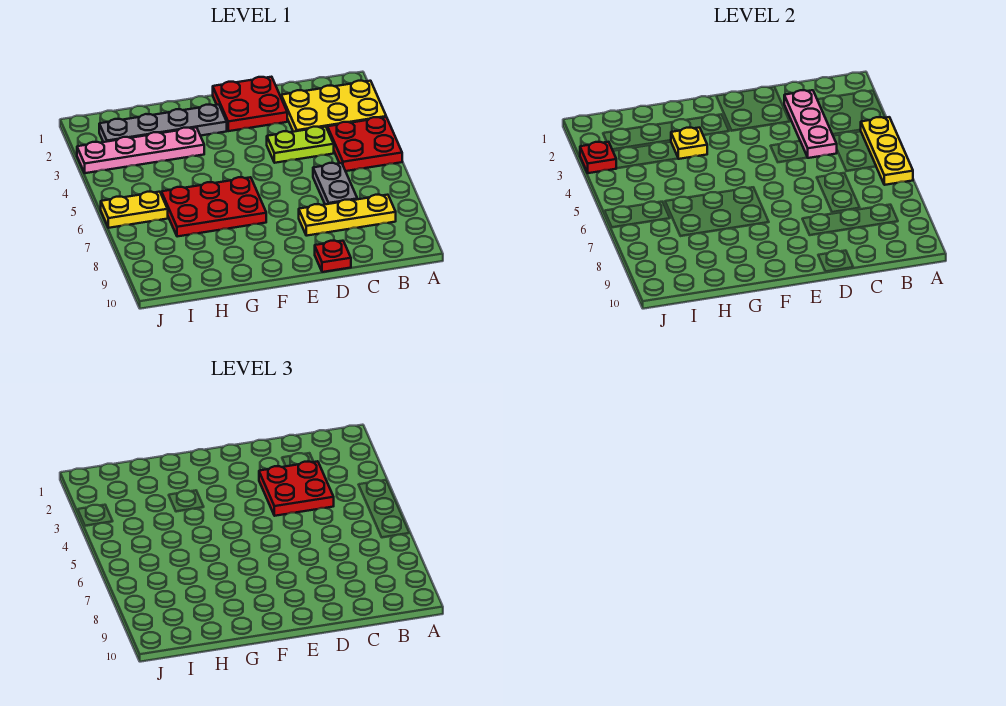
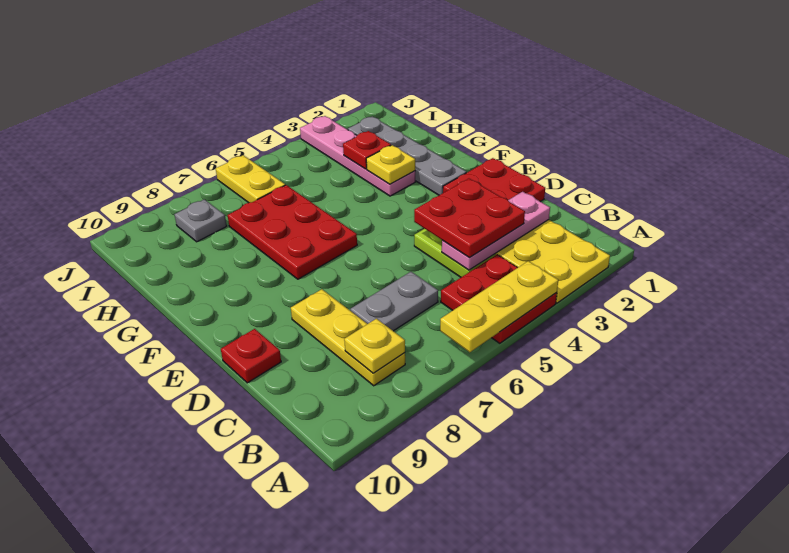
none -> yellow plate B8 level 2
none -> grey plate I8 level 1
red plate J3 level 2 -> red plate H3 level 2

